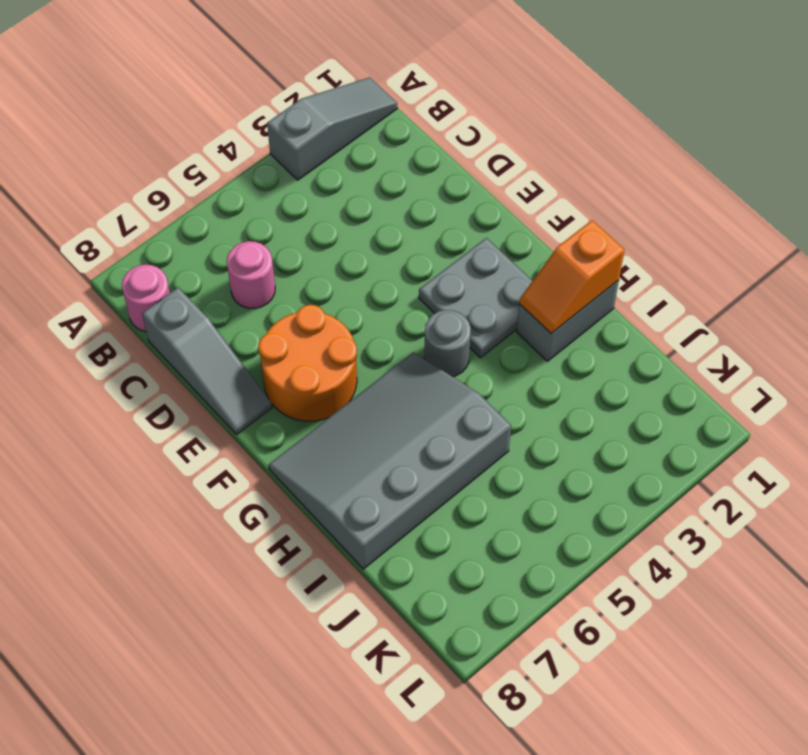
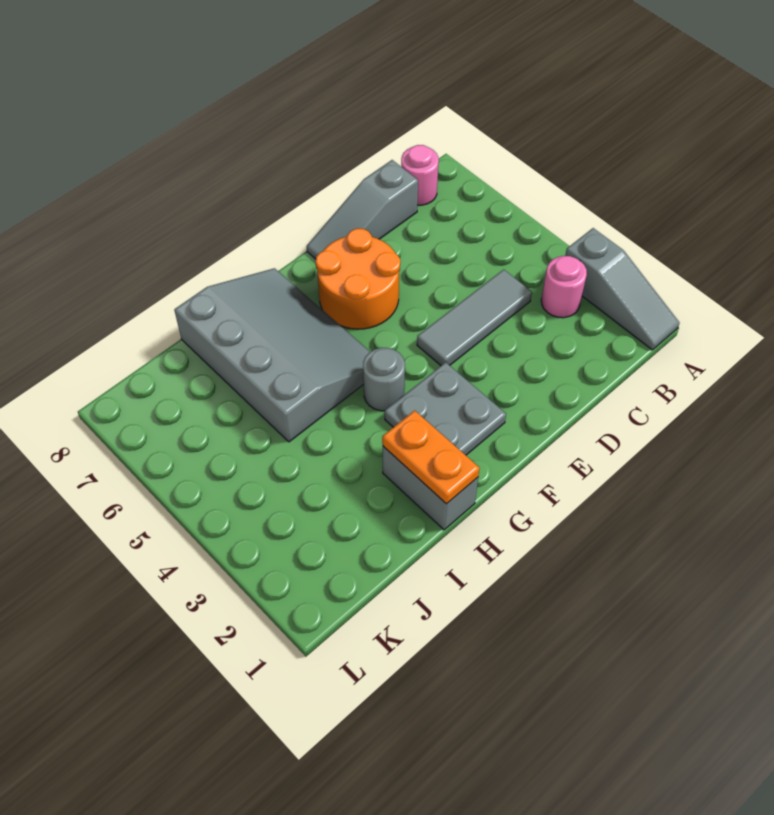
none -> grey tile C4:E4 level 1
pink round brick C6 level 1 -> pink round brick B3 level 1
orange slope H1:H2 level 2 top 1 -> orange plate H1:H2 level 2

